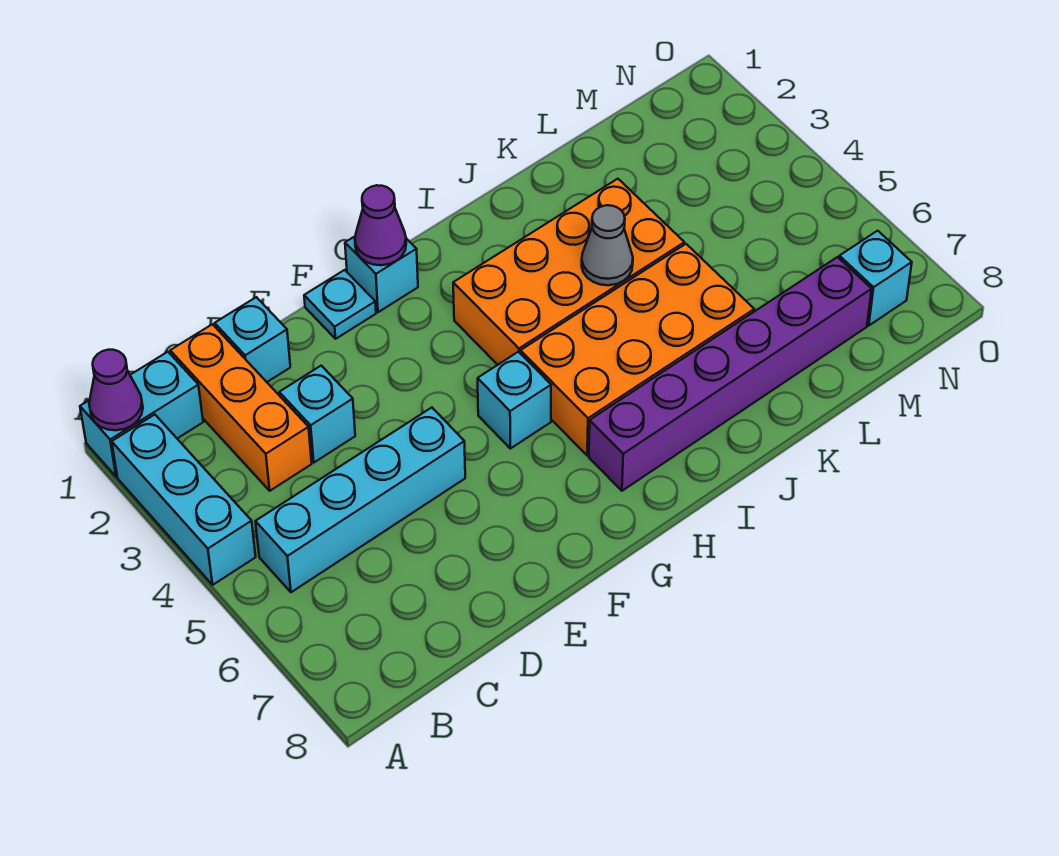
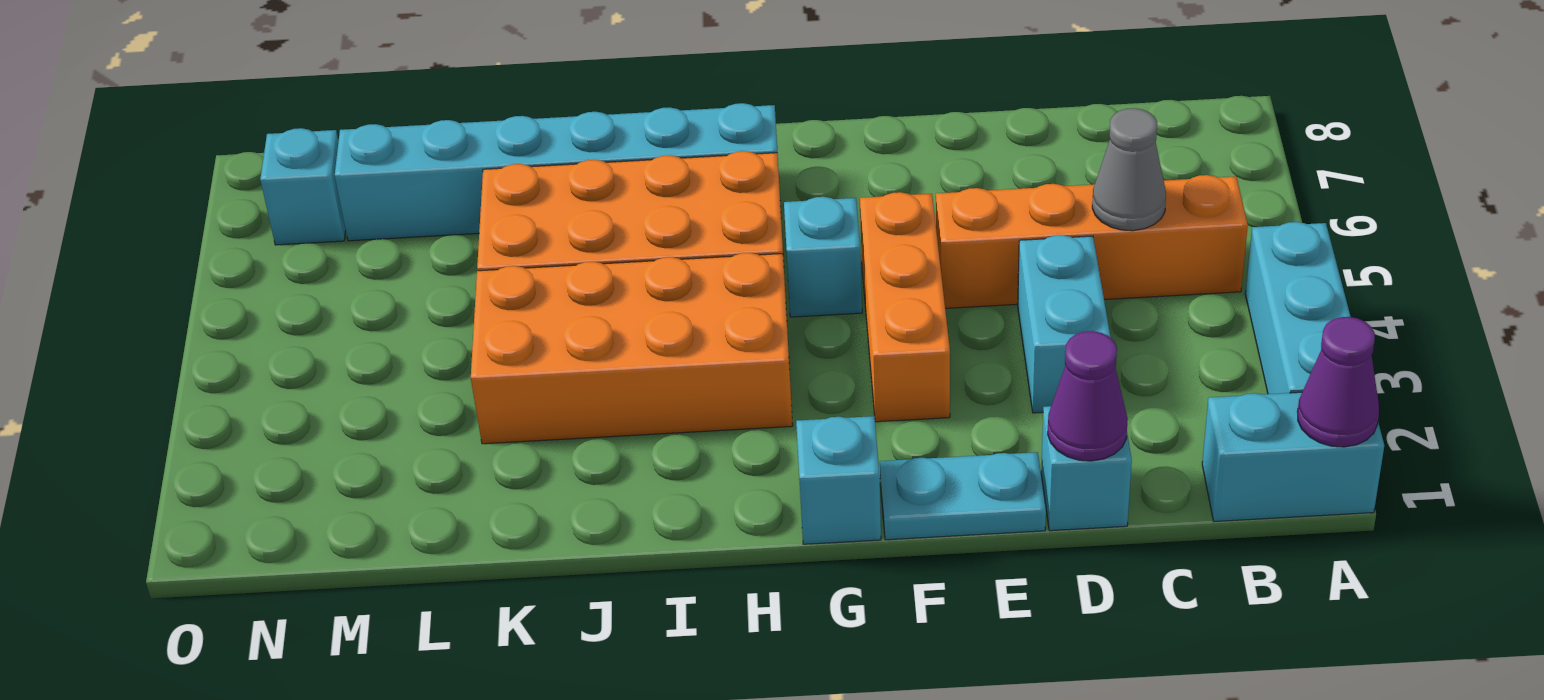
cyan brick B5:E5 level 1 -> orange brick B5:E5 level 1
orange brick C1:C3 level 1 -> orange brick F3:F5 level 1
cyan brick D3 level 1 -> cyan brick D3:D4 level 1
cyan plate F1 level 1 -> cyan plate E1:F1 level 1
purple cone G1 level 2 -> purple cone D1 level 2
purple brick H7:M7 level 1 -> cyan brick H7:M7 level 1
grey cone J4 level 2 -> grey cone C5 level 2

